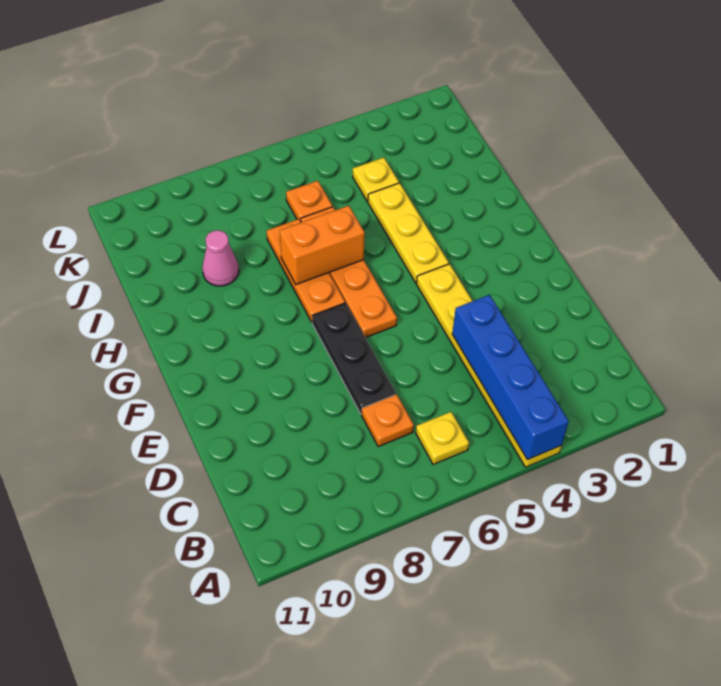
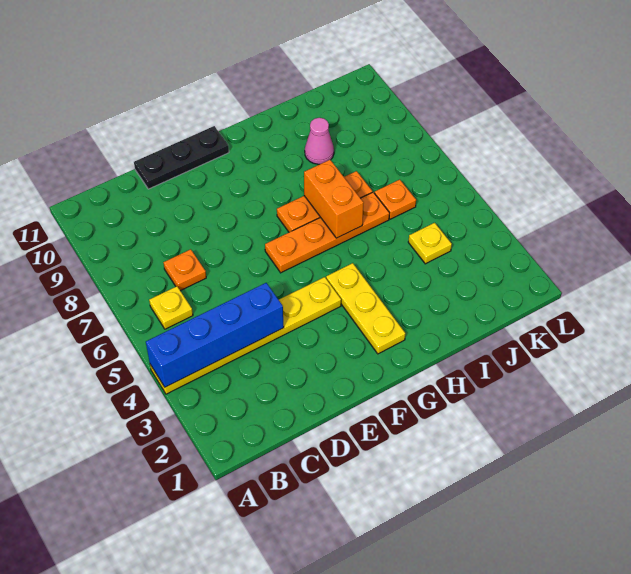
black plate D7:F7 level 1 -> black plate D11:F11 level 1
yellow plate G4:I4 level 1 -> yellow plate G2:G4 level 1

